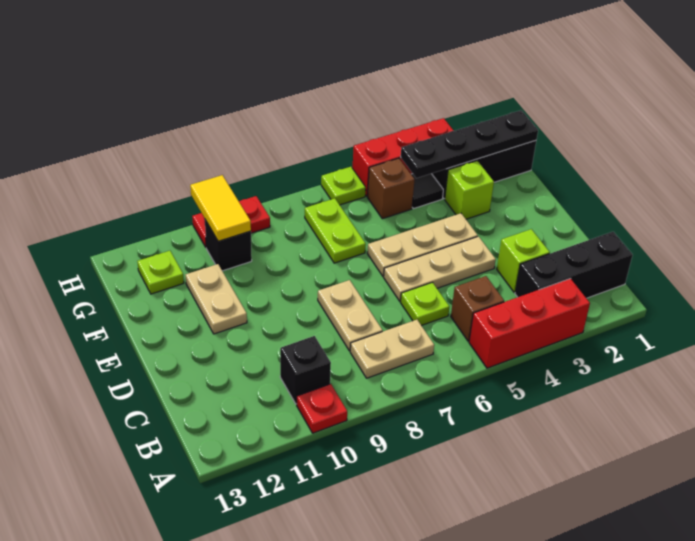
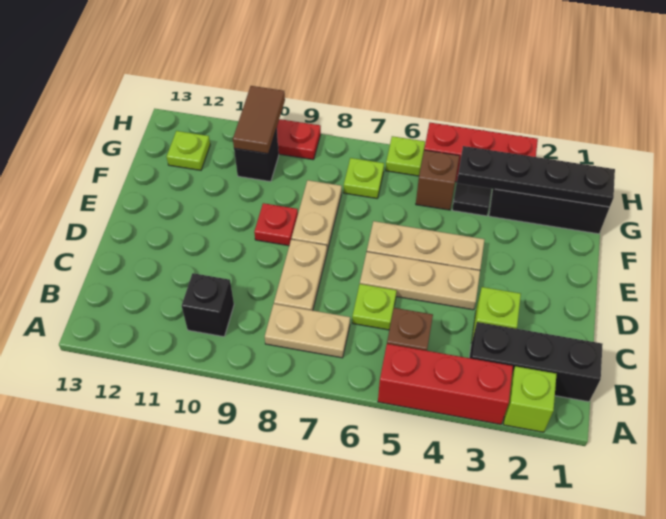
red plate A10 level 1 -> red plate E9 level 1
tan plate E11:F11 level 1 -> tan plate E8:F8 level 1
lime brick F3 level 1 -> lime brick A2 level 1
lime plate F7:G7 level 1 -> lime plate G7 level 1
yellow tile G10:H10 level 2 -> brown tile G10:H10 level 2

